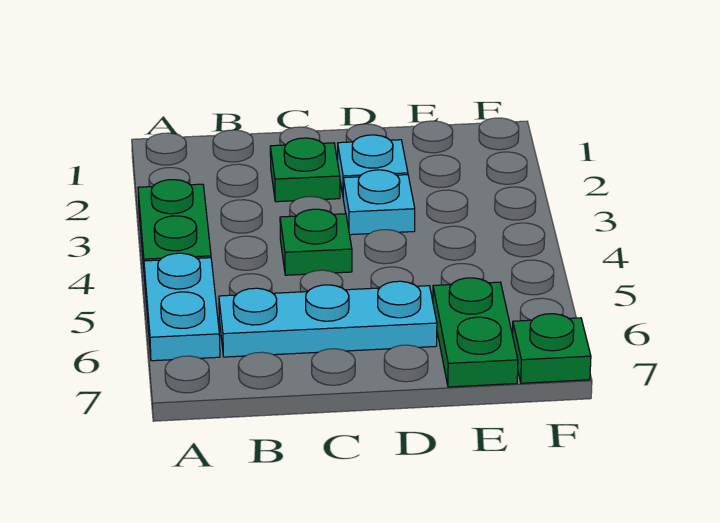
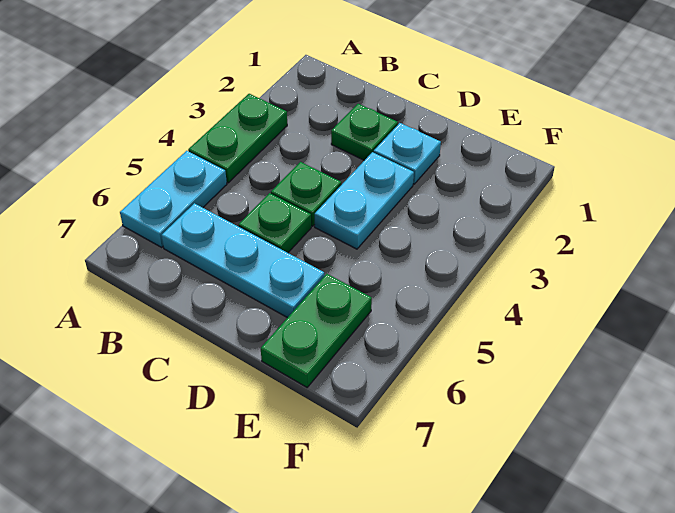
cyan plate D3 level 1 -> cyan plate D3:D4 level 1
green plate F7 level 1 -> green plate C5 level 1

